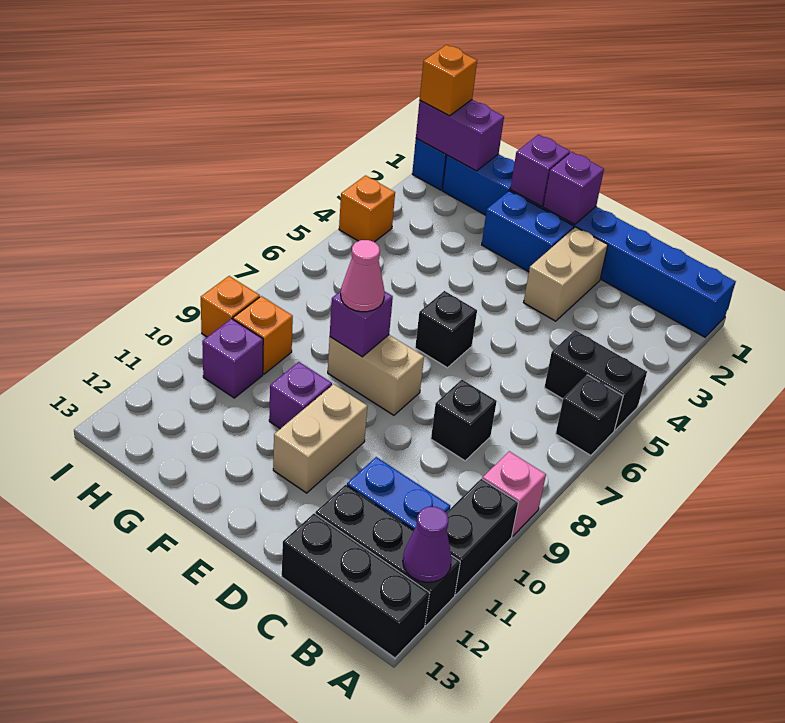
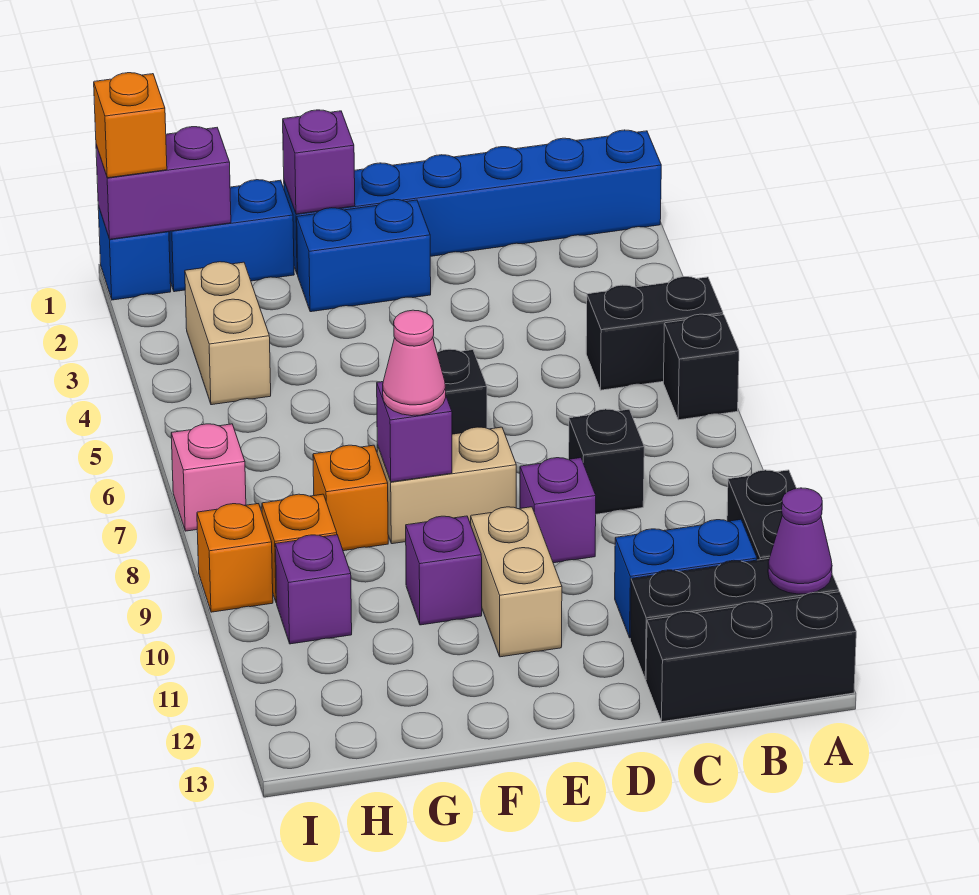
pink brick A9 level 1 -> pink brick I7 level 1
tan brick D2:D3 level 1 -> tan brick H3:H4 level 1
purple brick E1 level 2 -> purple brick D9 level 1
orange brick I4 level 1 -> orange brick G8 level 1

